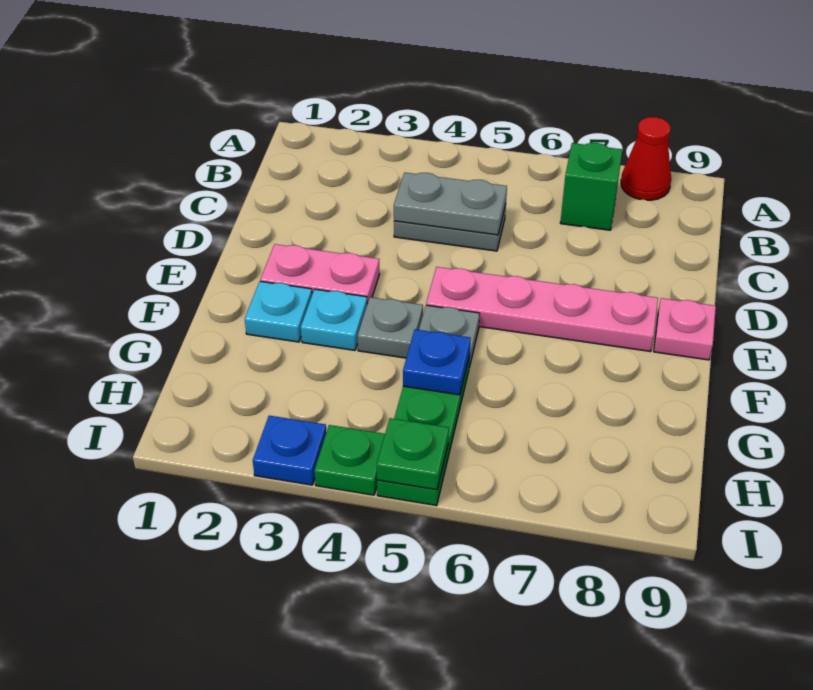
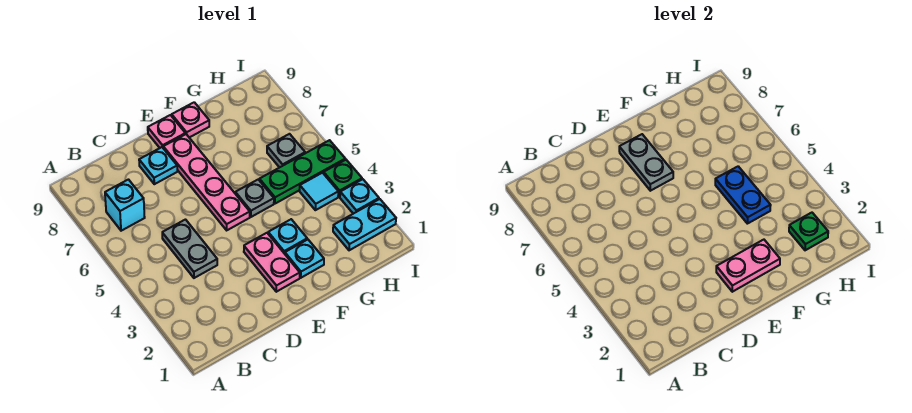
red cone A8 level 1 -> none
green brick B7 level 1 -> cyan brick B7 level 1
grey plate C4:C5 level 2 -> grey plate E7:E8 level 2
none -> cyan plate D8 level 1
none -> pink plate E2:F2 level 2
grey plate F4 level 1 -> grey plate H6 level 1
none -> pink plate F9 level 1
blue plate G5 level 2 -> blue plate G4:G5 level 2
none -> cyan plate H2:I2 level 1
none -> cyan tile H4 level 1
blue plate I3 level 1 -> cyan plate I3 level 1
green plate I5 level 2 -> green plate H2 level 2

